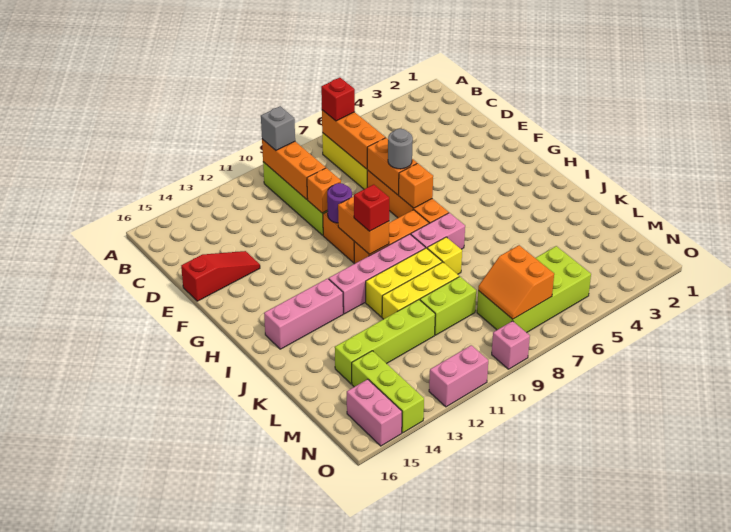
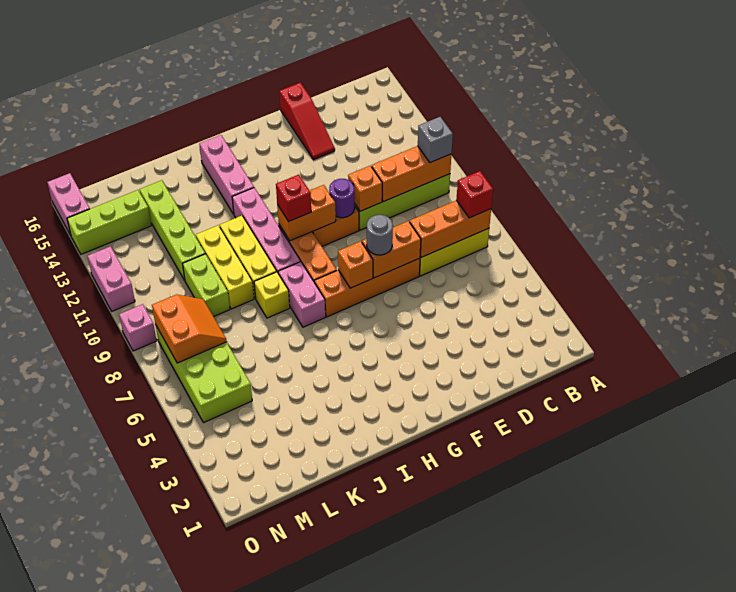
orange slope M7:N8 level 2 top 7 -> orange slope M7:N8 level 2 top N
pink brick N15:O15 level 1 -> pink brick O15:O16 level 1

